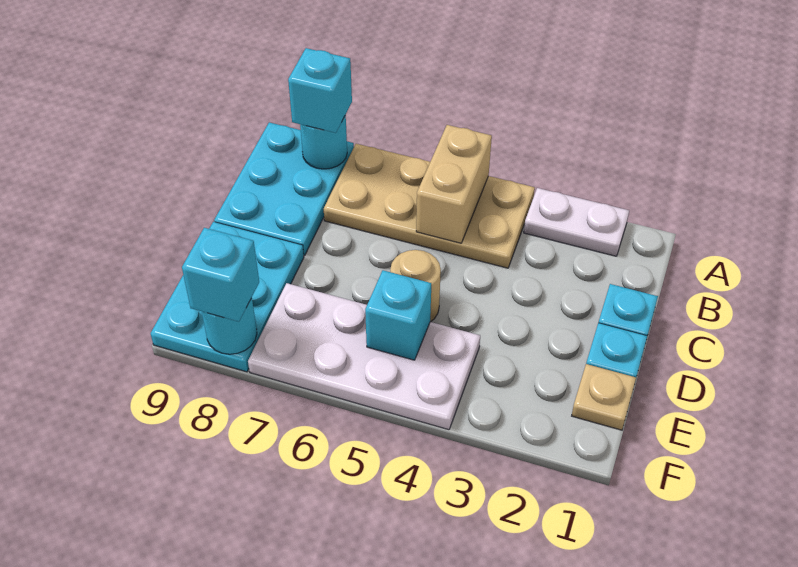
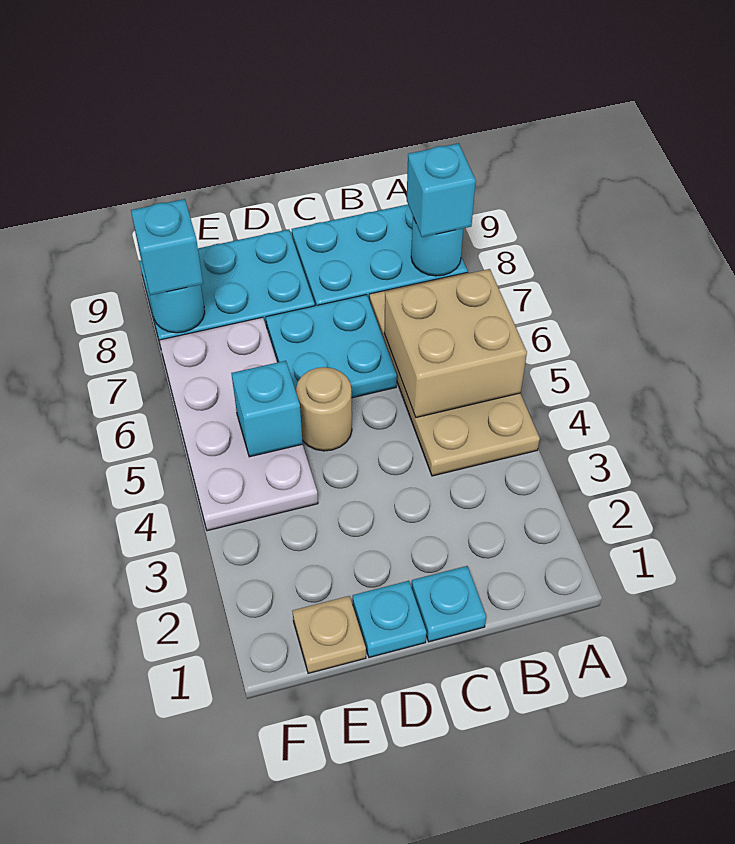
white plate A2:A3 level 1 -> none
tan brick A5:B5 level 2 -> tan brick A5:B6 level 2
none -> cyan plate C6:D7 level 1

